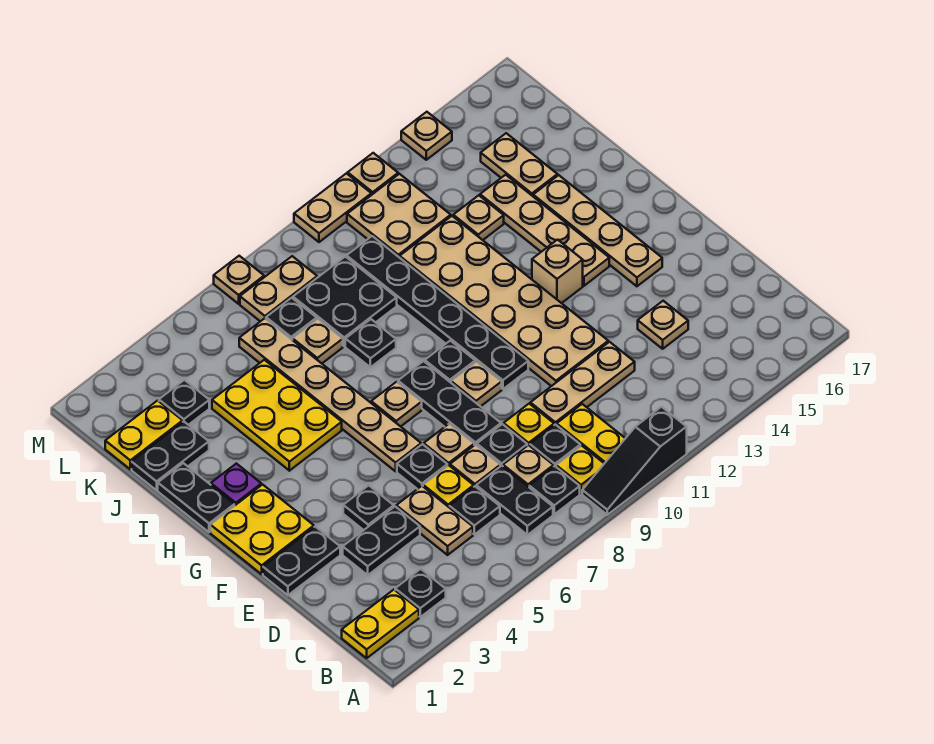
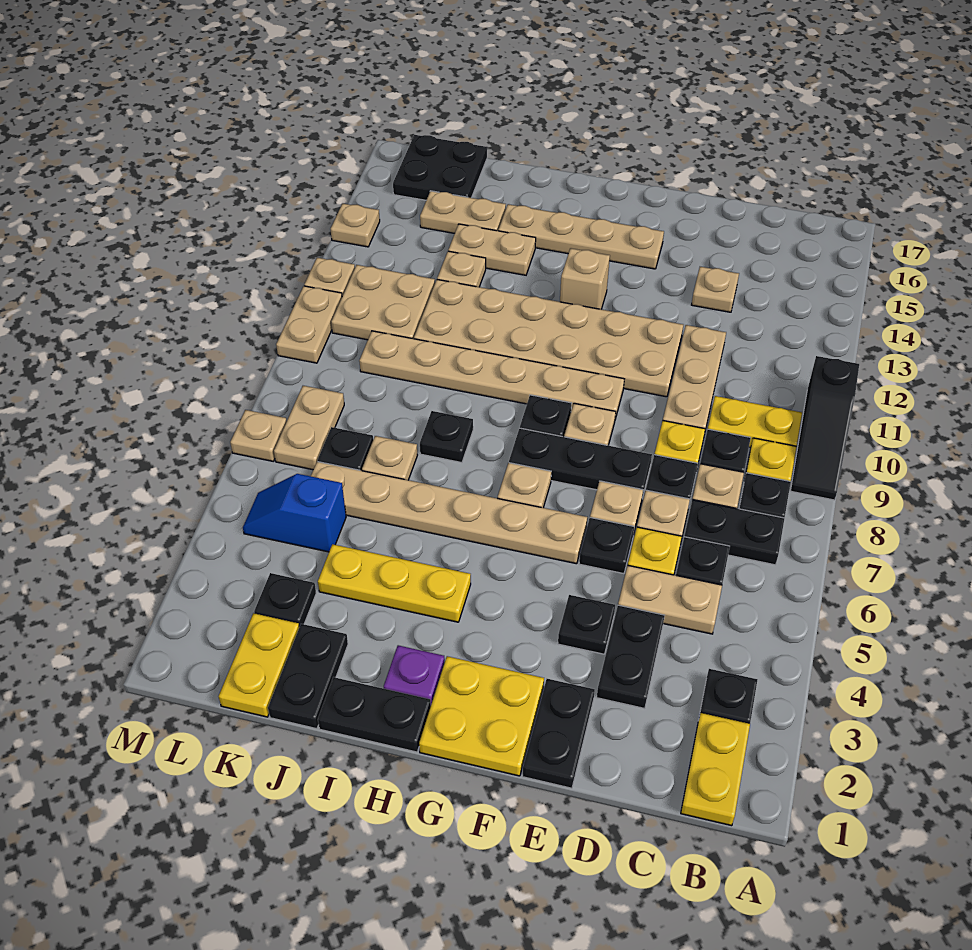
black plate F10:K10 level 1 -> tan plate F10:K10 level 1
tan plate G14:J14 level 1 -> tan plate I14:J14 level 1
yellow plate H4:J5 level 1 -> yellow plate H4:J4 level 1
black plate J8:K9 level 1 -> black plate K16:L17 level 1
none -> blue slope K5:L5 level 1 top K

